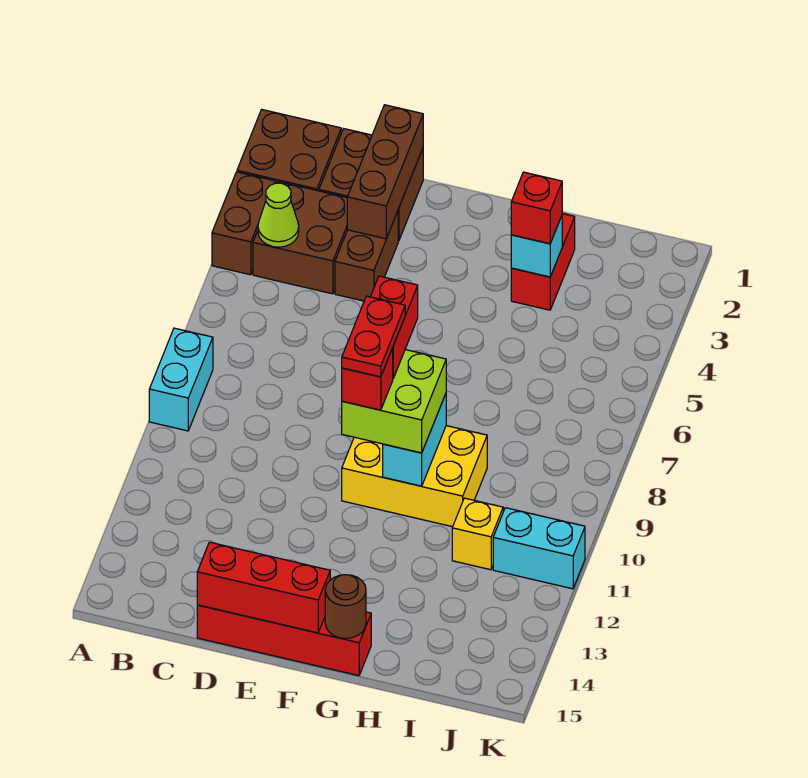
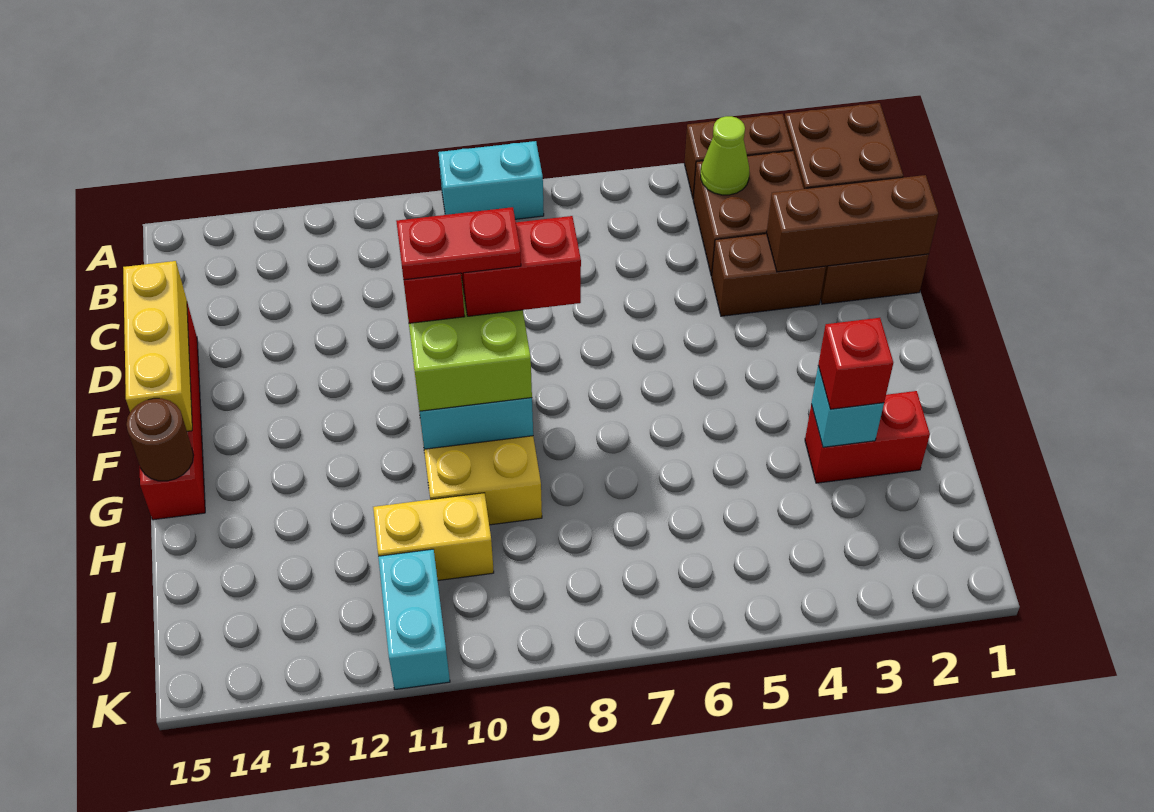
red brick D15:F15 level 2 -> yellow brick D15:F15 level 2
yellow brick I11 level 1 -> yellow brick I10:I11 level 1

